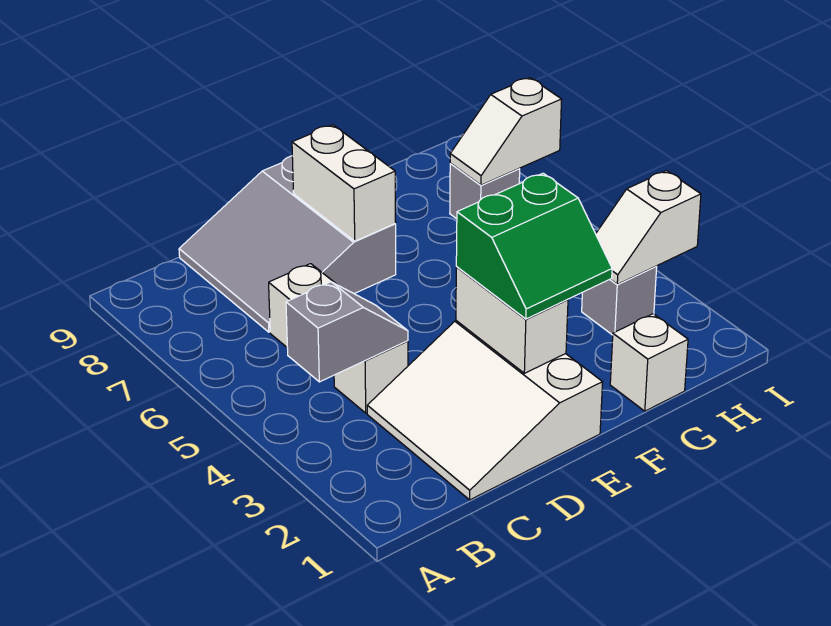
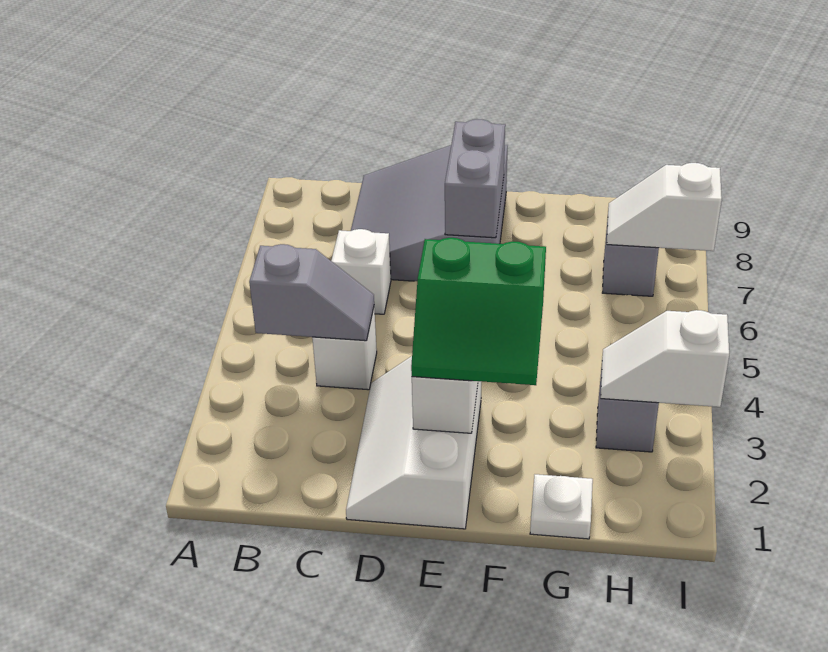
white slope C1:E3 level 1 top E -> white slope D1:E3 level 1 top E
white brick E7:E8 level 2 -> grey brick E7:E8 level 2
white brick G1 level 1 -> white plate G1 level 1

